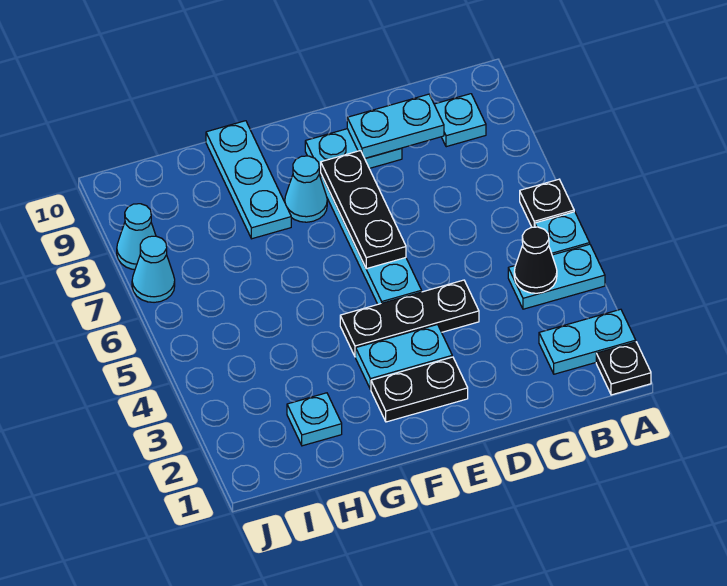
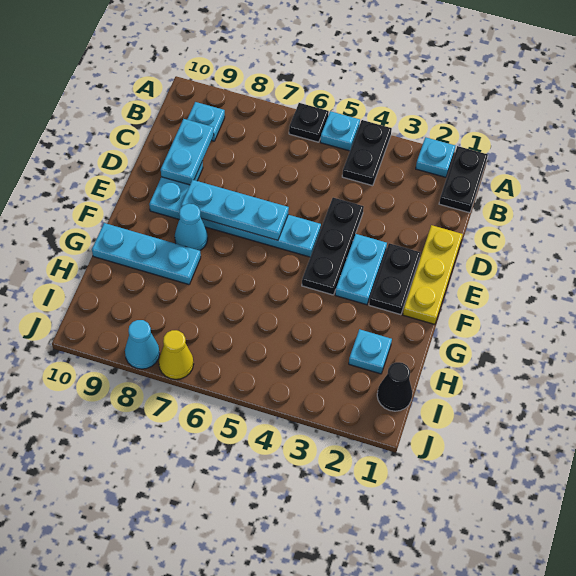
black plate A1 level 1 -> black plate A1:B1 level 1
cyan plate A2:B2 level 1 -> cyan plate A2 level 1
cyan plate A4:B4 level 1 -> black plate A4:B4 level 1
black cone B4 level 2 -> black cone I1 level 1
none -> yellow plate D1:F1 level 1
black plate E6:E8 level 2 -> cyan plate E6:E8 level 2
cyan cone J7 level 1 -> yellow cone J7 level 1

